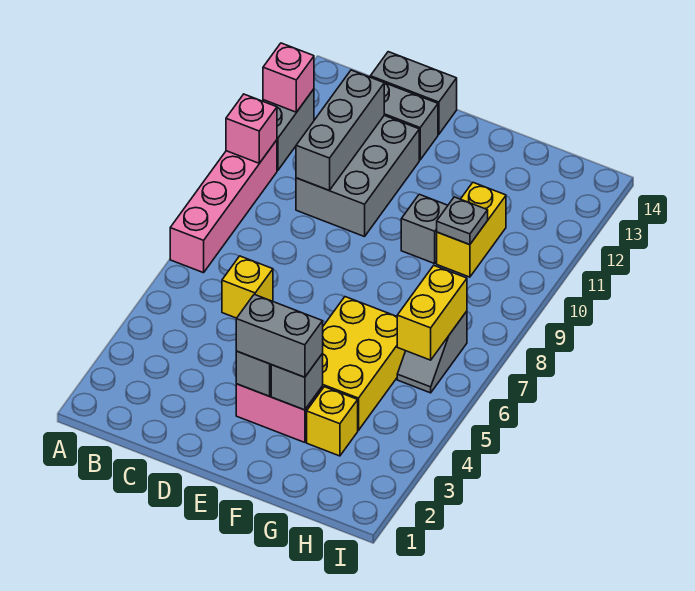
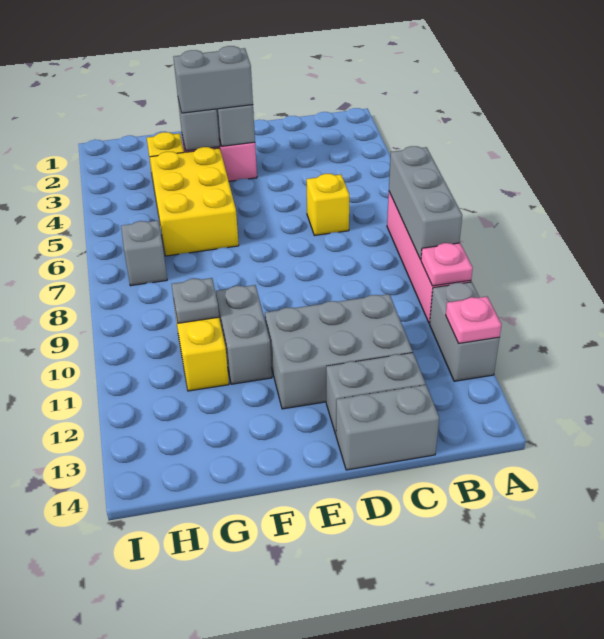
pink brick A10 level 2 -> pink plate A10 level 2
pink brick A12 level 2 -> pink plate A12 level 2
grey brick C10:D12 level 1 -> grey brick C11:E12 level 1
grey brick C10:C12 level 2 -> grey brick A7:A9 level 2
grey brick F10 level 1 -> grey brick F10:F11 level 1
yellow brick H6:H7 level 2 -> none

